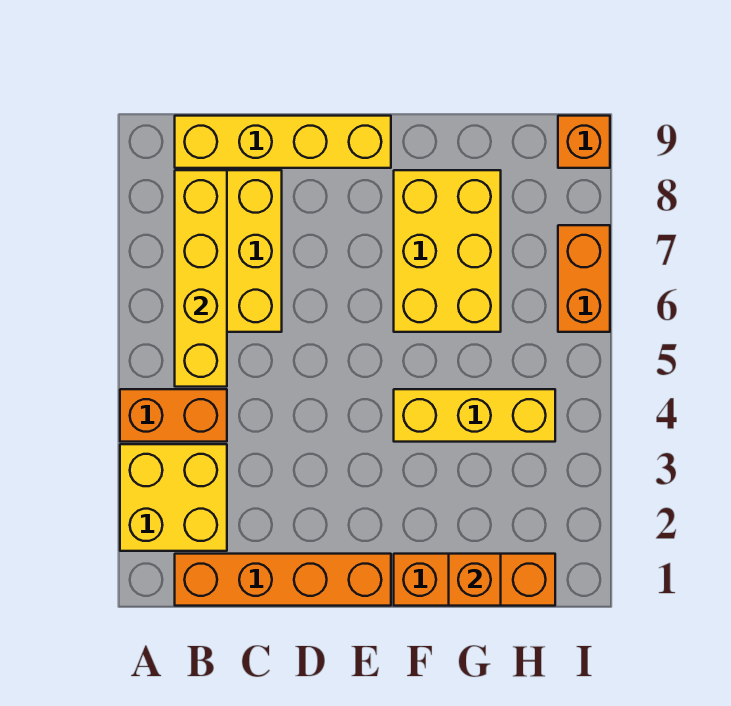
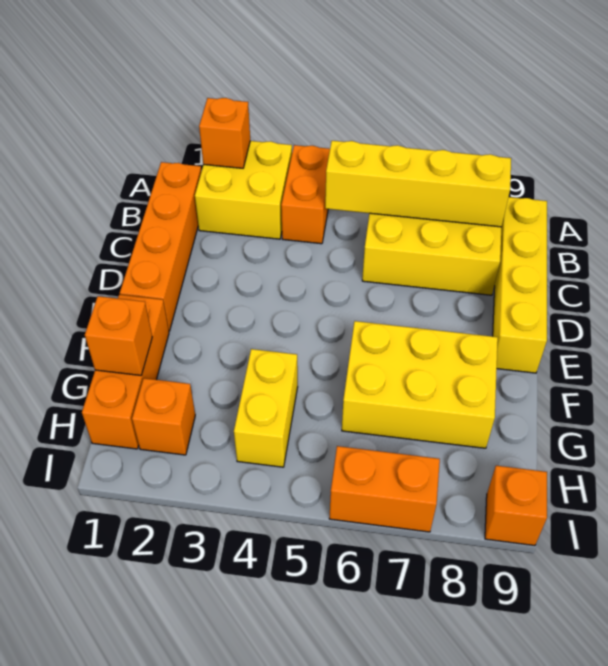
none -> orange brick A2 level 2
yellow brick F4:H4 level 1 -> yellow brick G4:H4 level 1
none -> orange brick H2 level 1

